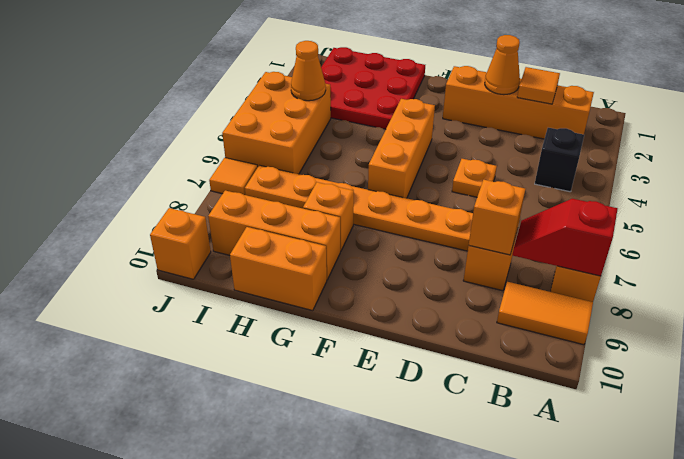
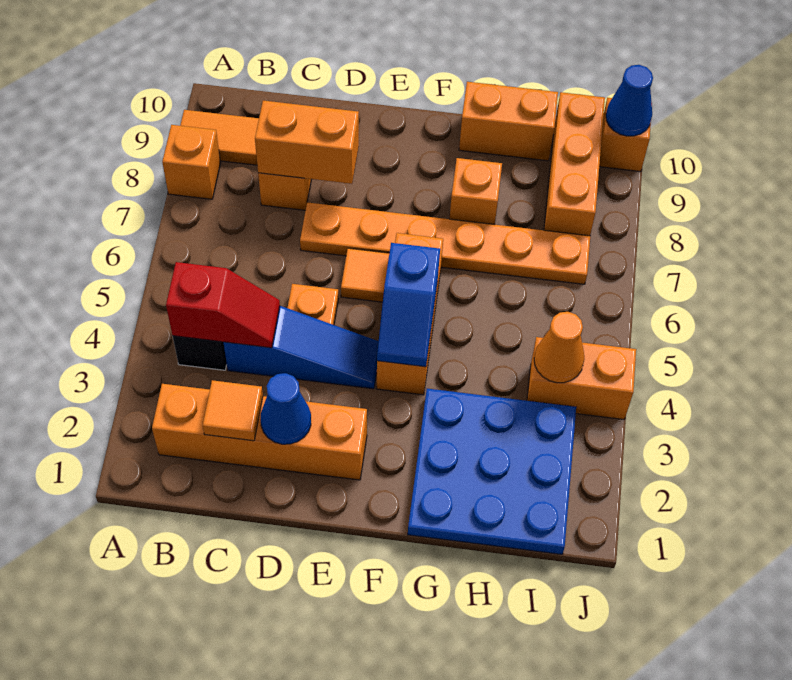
red slope A8:B8 level 2 top A -> red slope B4:C4 level 2 top B
none -> blue slope C4:E4 level 1 top C
orange brick C8 level 2 -> orange brick C8:D8 level 2
orange cone D2 level 2 -> blue cone D2 level 2
none -> blue slope F4:F5 level 2 top 5
red plate G1:I3 level 1 -> blue plate G1:I3 level 1
orange brick G9:I9 level 1 -> orange brick I8:I10 level 1
orange brick I4:J6 level 1 -> orange brick I4:J4 level 1
orange tile J7 level 1 -> orange tile E6 level 1
none -> blue cone J10 level 2

